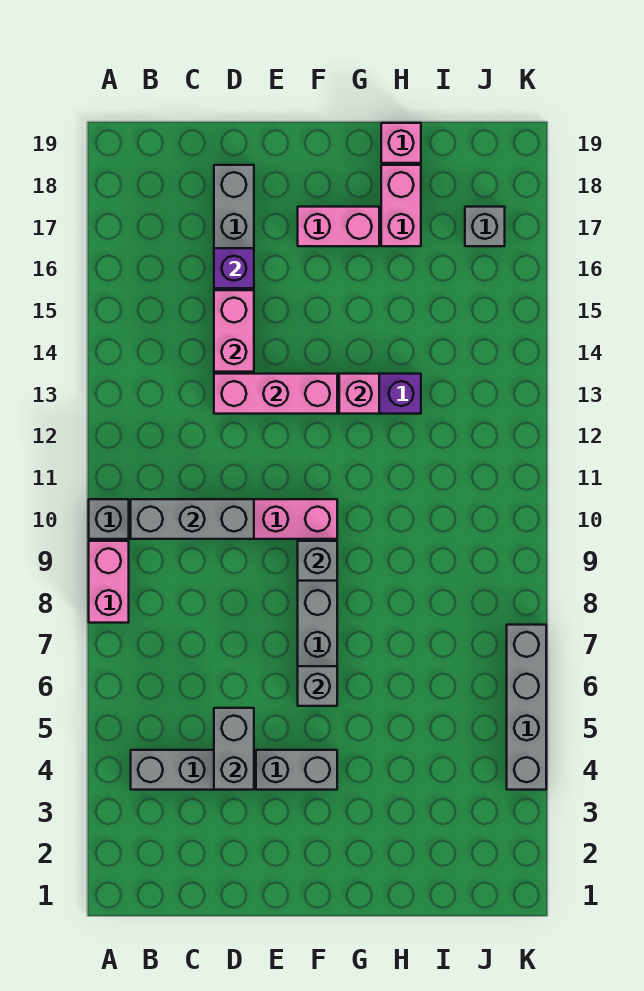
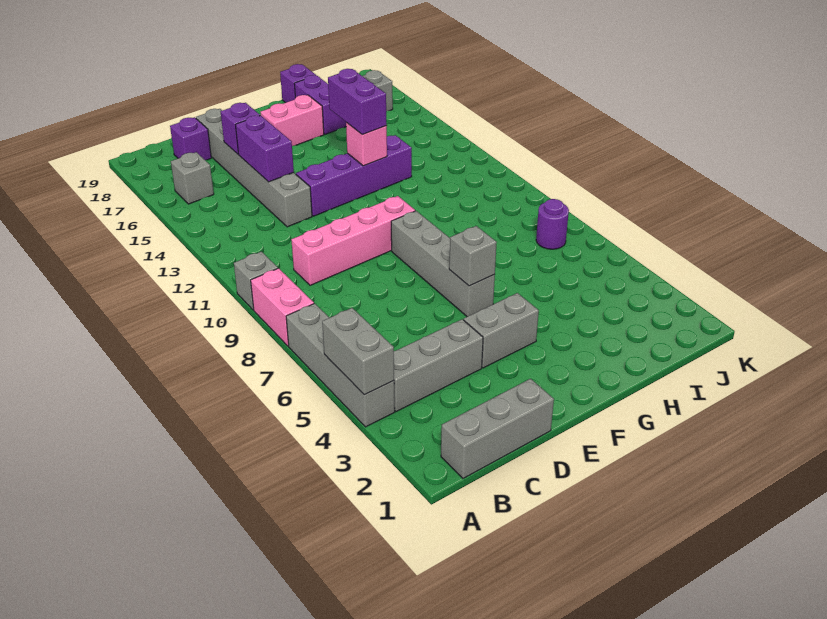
grey brick B10:D10 level 2 -> grey brick B1:D1 level 1
none -> purple brick C18 level 1
grey brick D4:D5 level 2 -> grey brick A4:A5 level 2
pink brick D13:F13 level 2 -> none
pink brick D14:D15 level 2 -> purple brick D14:D15 level 2
grey brick F9 level 2 -> grey brick B16 level 1
none -> purple brick G13:G14 level 3
pink brick H17:H18 level 1 -> purple brick H17:H18 level 1
pink brick H19 level 1 -> purple brick H19 level 1
none -> purple round brick J7 level 1
grey brick K4:K7 level 1 -> grey brick A4:A7 level 1

